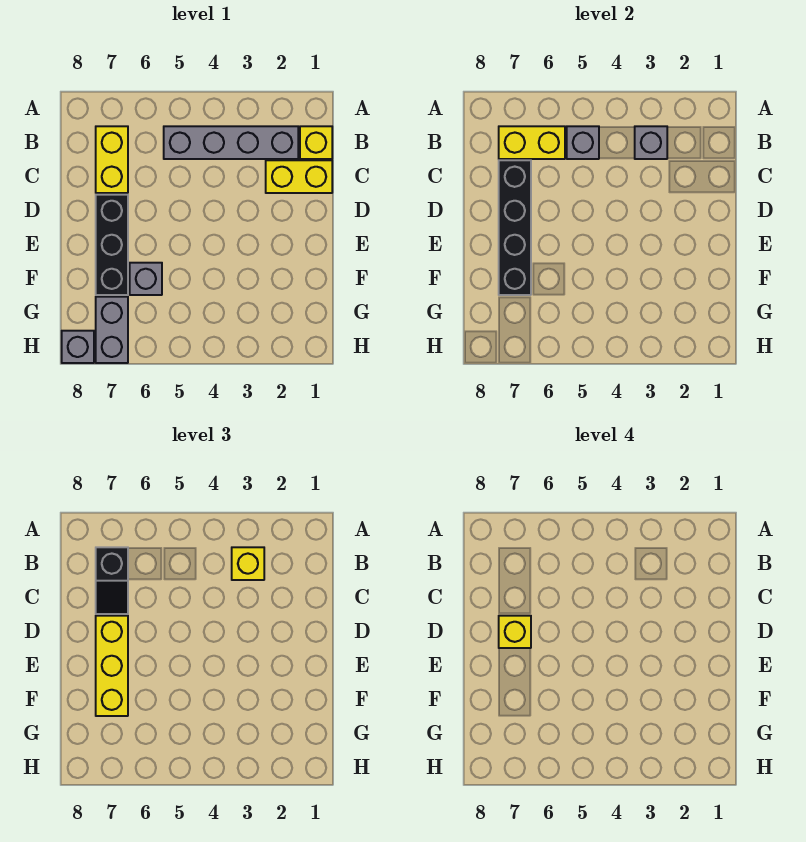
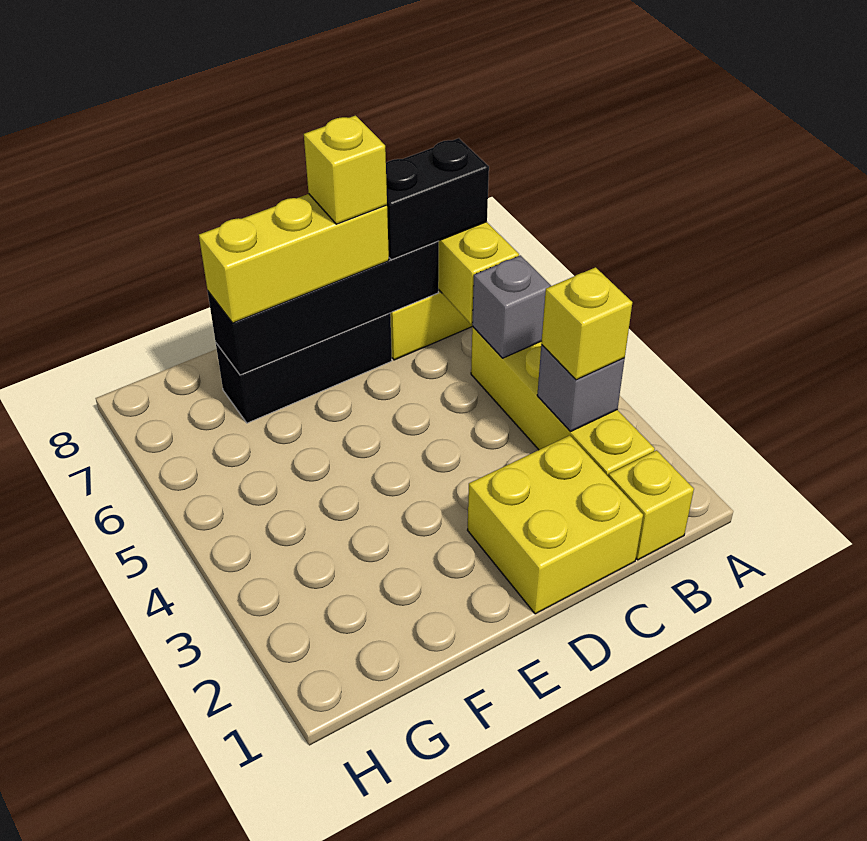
grey brick B2:B5 level 1 -> yellow brick B2:B5 level 1
black slope B7:C7 level 3 top B -> black brick B7:C7 level 3
yellow brick C1:C2 level 1 -> yellow brick C1:D2 level 1
grey brick F6 level 1 -> none
grey brick G7:H7 level 1 -> none
grey brick H8 level 1 -> none

